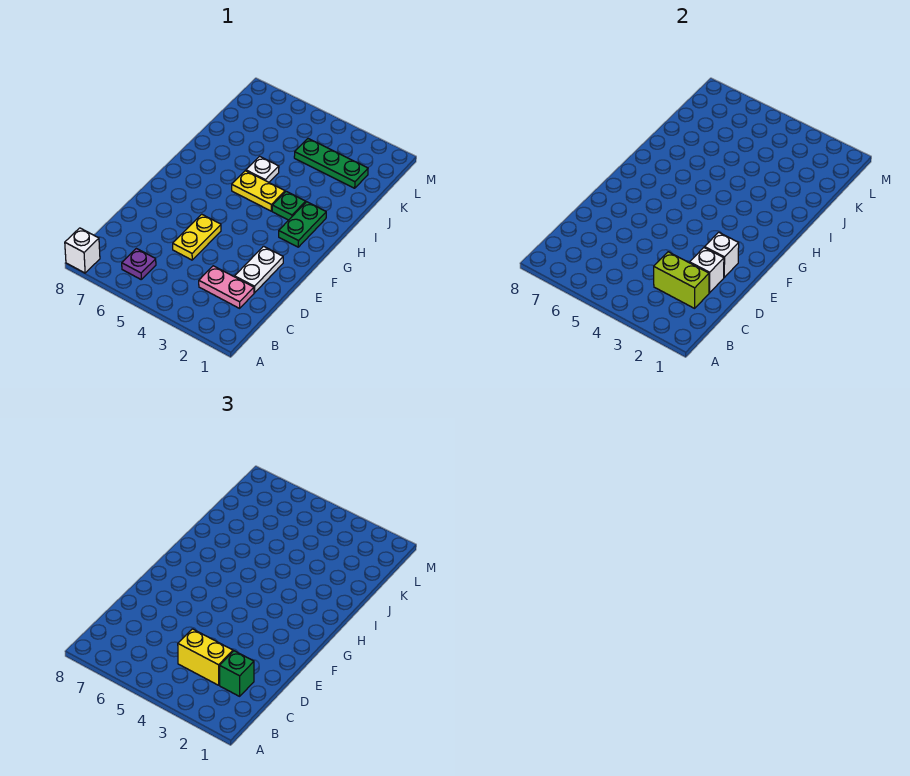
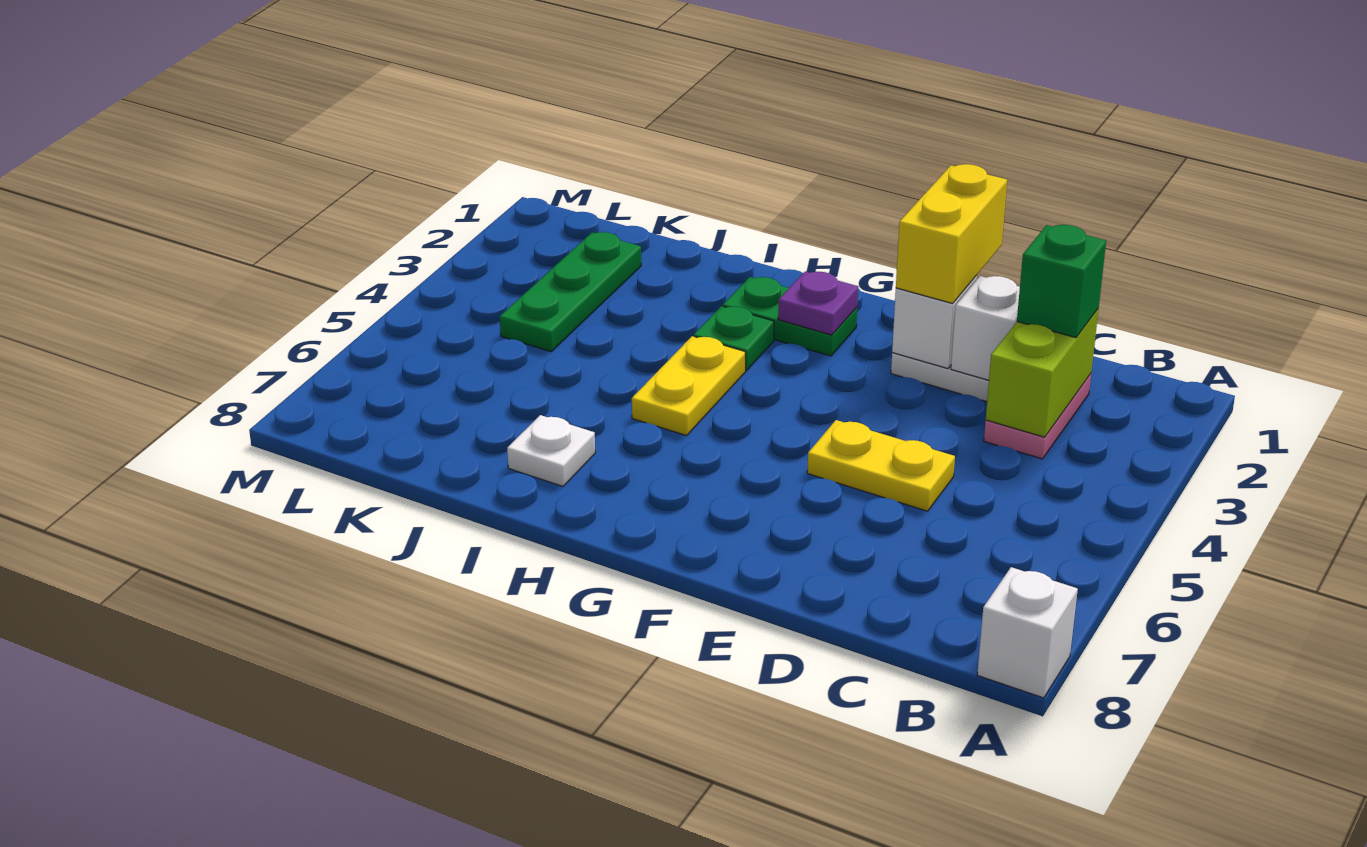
purple plate B6 level 1 -> purple plate G2 level 2
yellow brick C3:C4 level 3 -> yellow brick E1:E2 level 3
white plate I5 level 1 -> white plate I7 level 1

